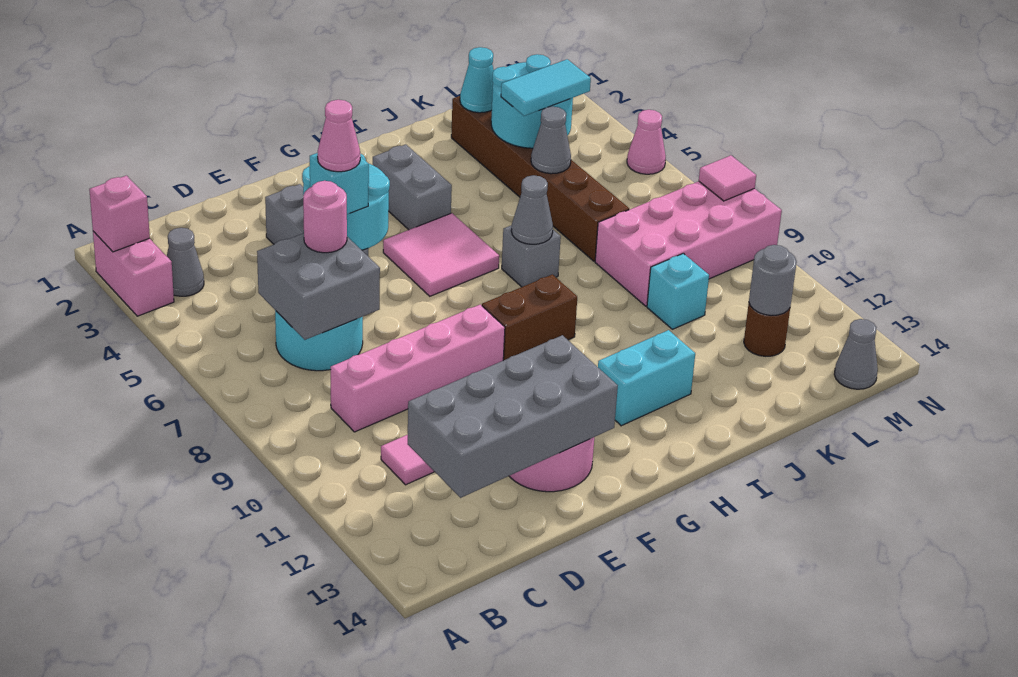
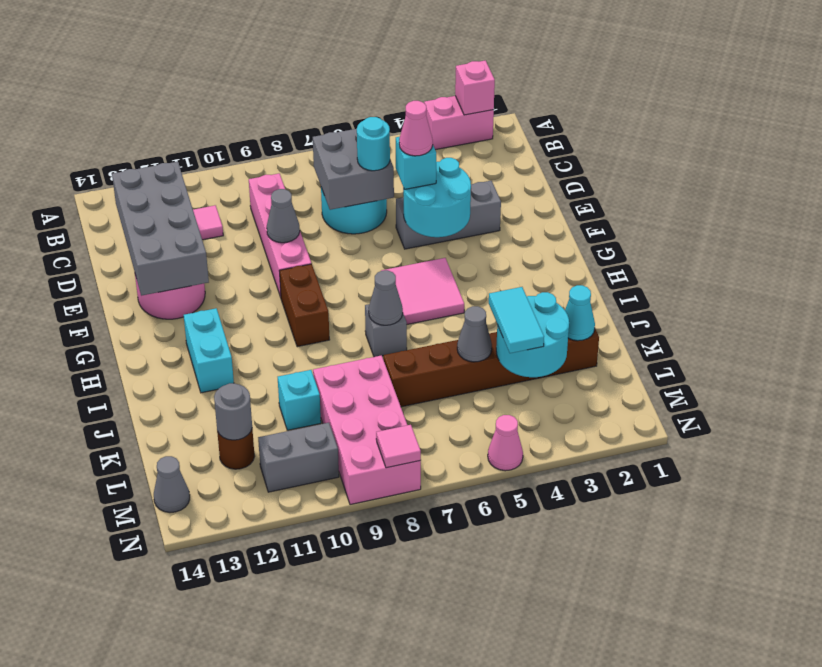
grey cone B3 level 1 -> grey cone E9 level 2
pink round brick D6 level 3 -> cyan round brick D6 level 3
grey brick H3:H4 level 1 -> grey brick M10:M11 level 1

